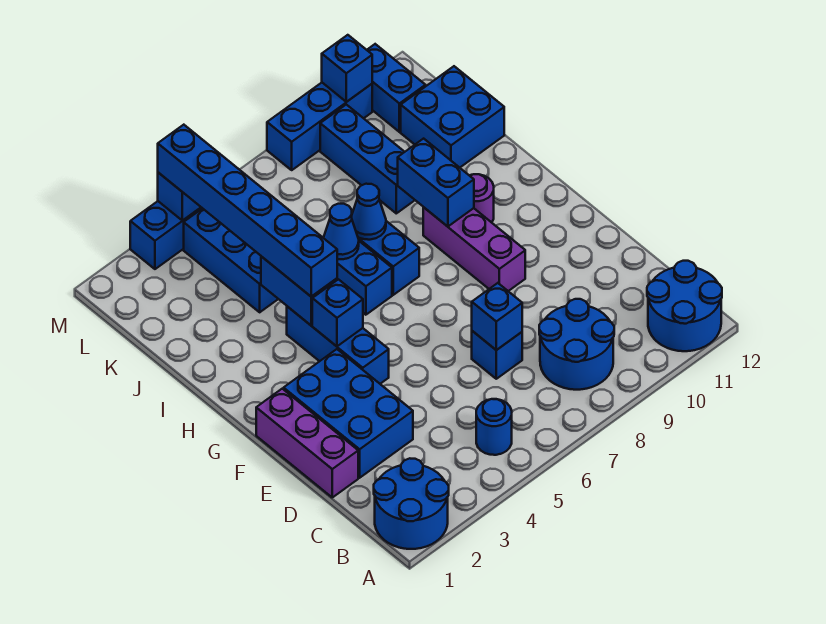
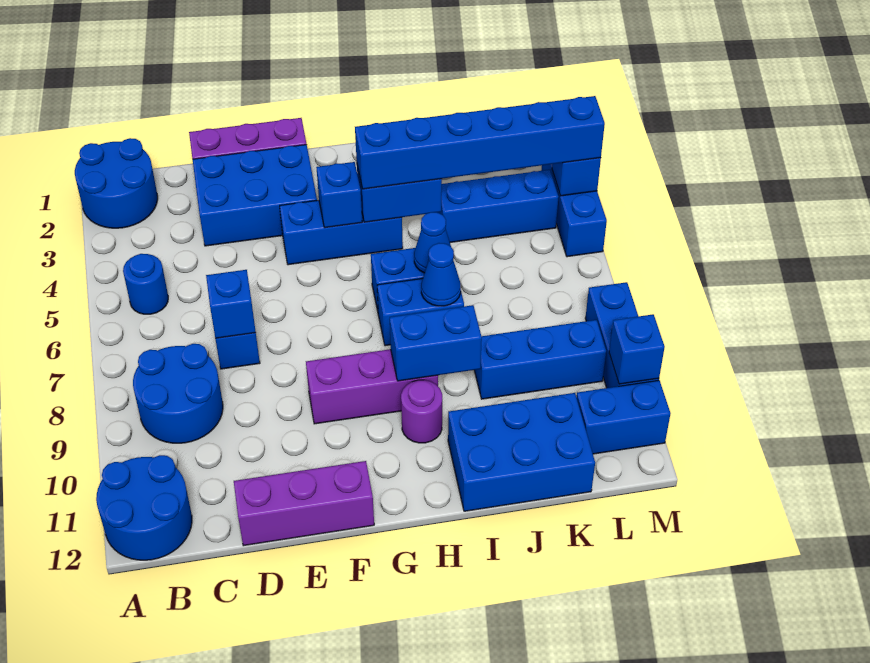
none -> purple brick D12:F12 level 1
blue brick J11:K12 level 1 -> blue brick I11:K12 level 1

